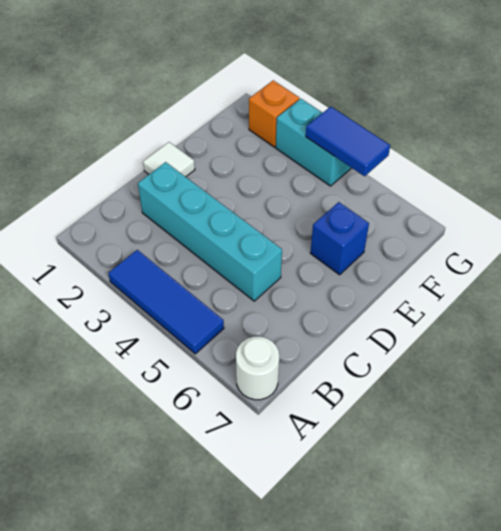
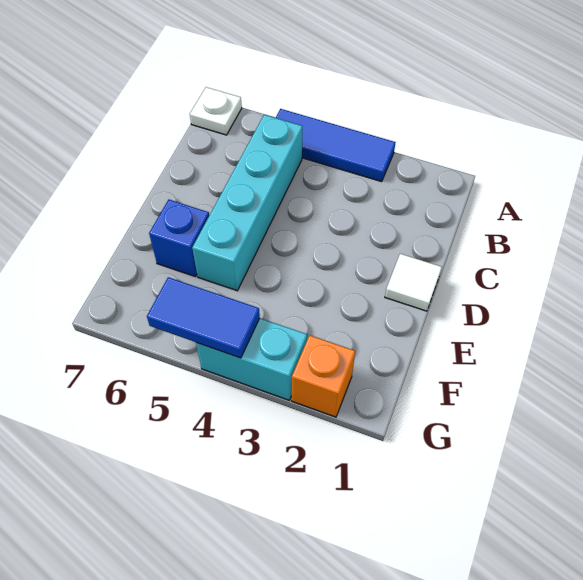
white round brick A7 level 1 -> white plate A7 level 1
cyan brick C2:C5 level 1 -> cyan brick B5:E5 level 1

